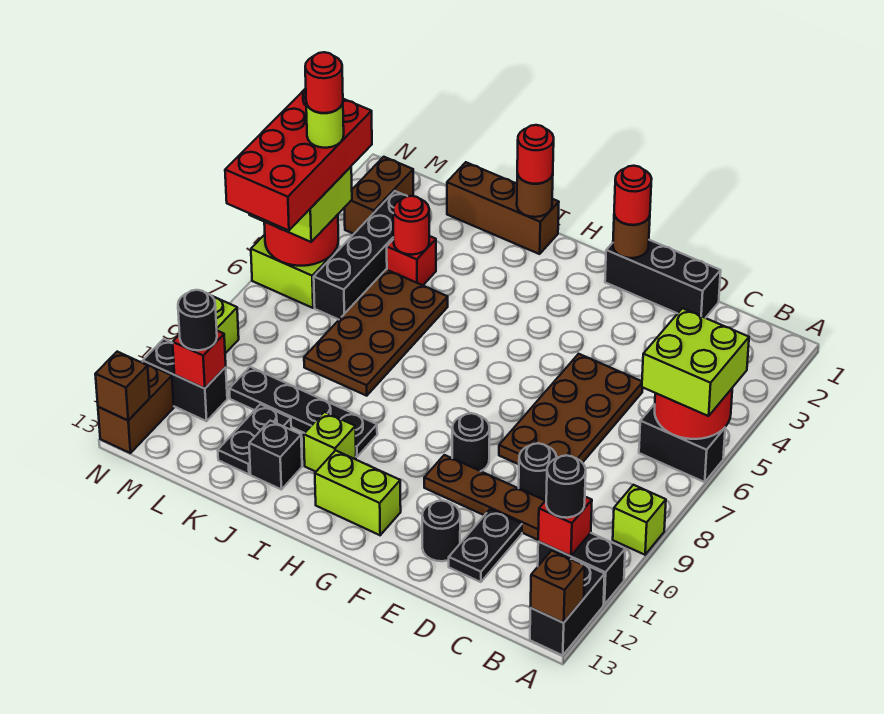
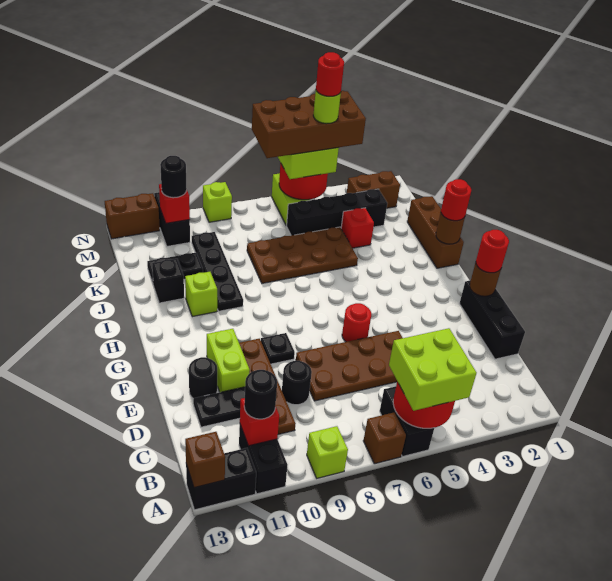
black round brick F9 level 1 -> black plate F9 level 1
lime brick G12:H12 level 1 -> lime brick E11:F11 level 1
red round brick K4 level 2 -> red round brick F6 level 1
red brick M4:N7 level 4 -> brown brick M4:N7 level 4
brown brick N13 level 2 -> brown brick A7 level 1

